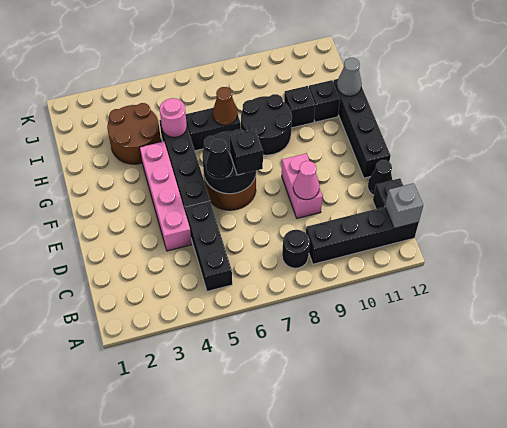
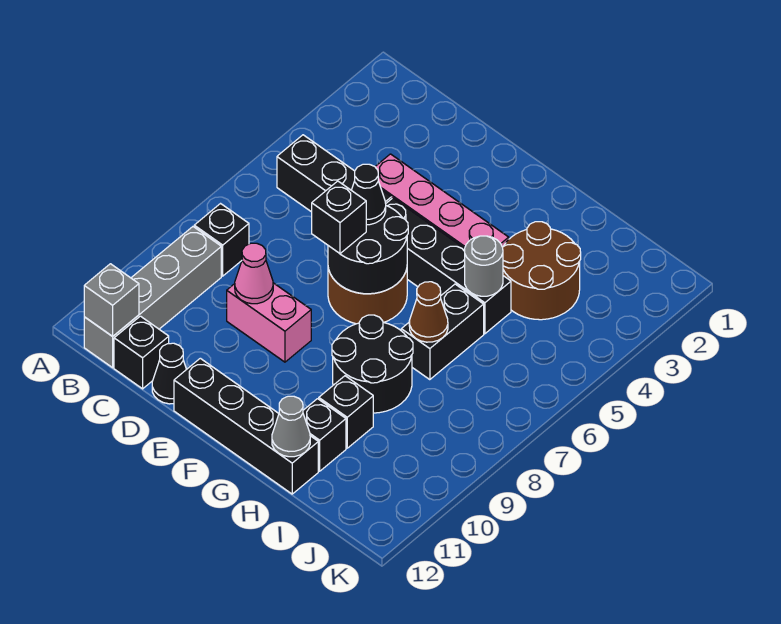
black round brick B8 level 1 -> black brick B8 level 1
black brick B9:B12 level 1 -> grey brick B9:B12 level 1
pink round brick H5 level 2 -> grey round brick H5 level 2

